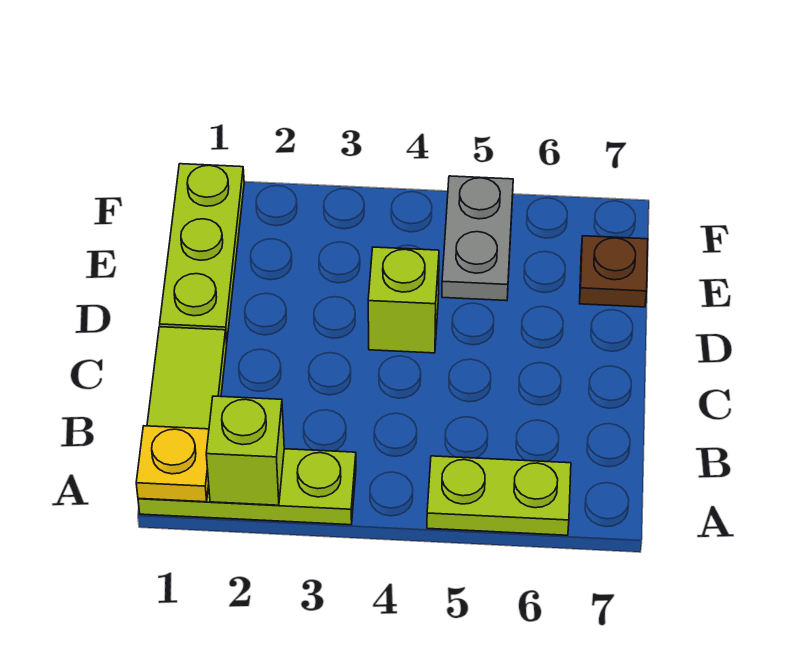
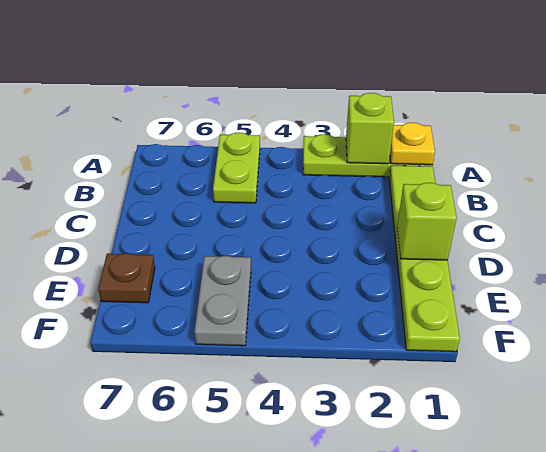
lime plate A5:A6 level 1 -> lime plate A5:B5 level 1
lime brick D4 level 1 -> lime brick D1 level 2

